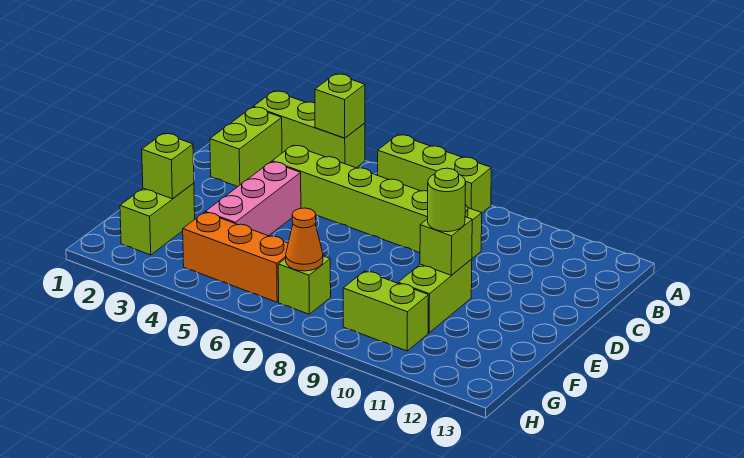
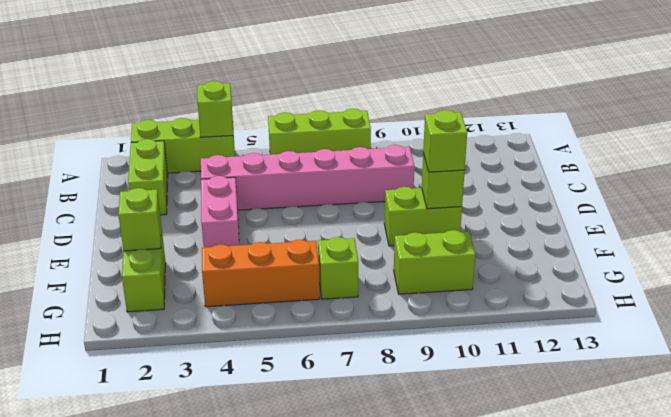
lime brick C4:C9 level 1 -> pink brick C4:C9 level 1
pink brick D4:F4 level 1 -> pink brick D4:E4 level 1
lime brick E10:F10 level 1 -> lime brick E9:E10 level 1
lime round brick E10 level 3 -> lime brick E10 level 3
orange cone G7 level 2 -> none

